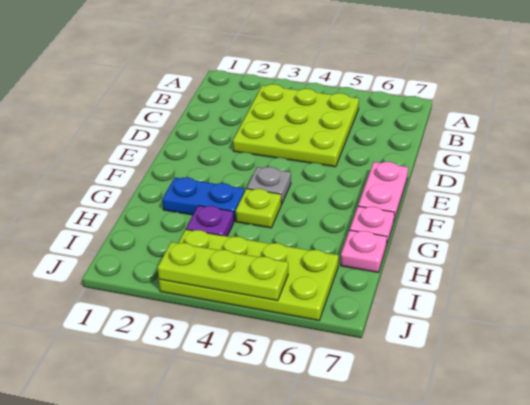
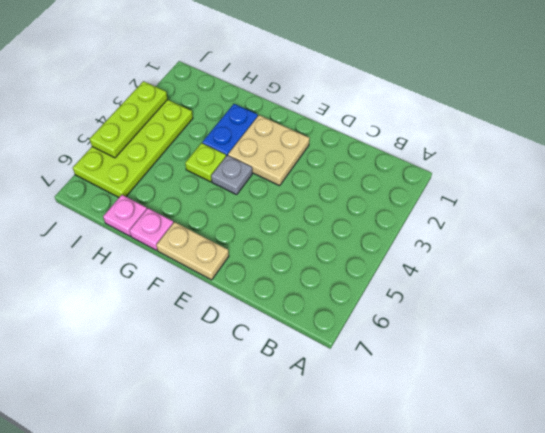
lime plate B3:D5 level 1 -> none
none -> tan plate E2:F3 level 1
pink plate E7:F7 level 1 -> tan plate E7:F7 level 1
purple plate H3 level 1 -> none

